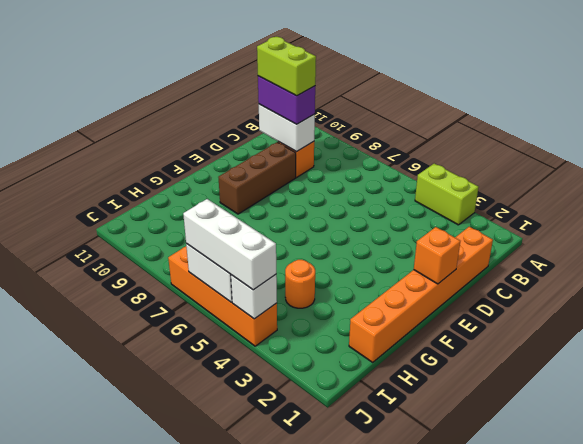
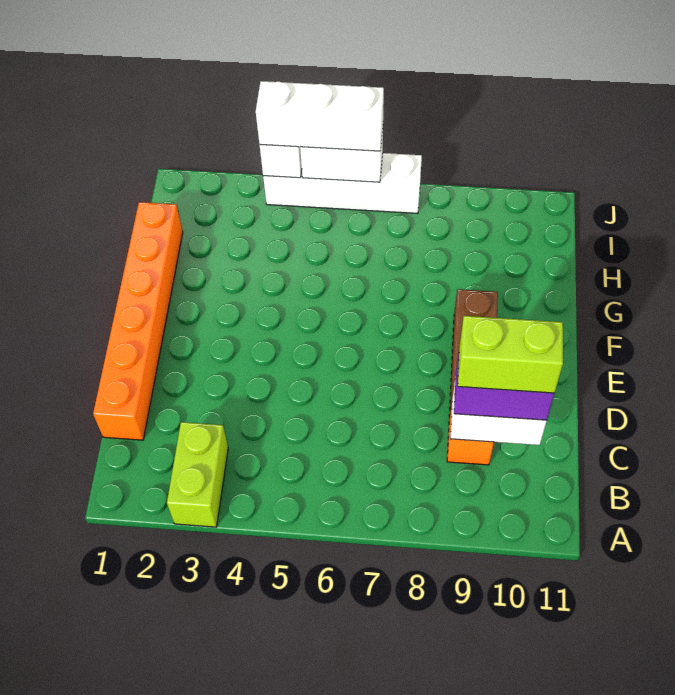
lime brick A3:A4 level 1 -> lime brick A3:B3 level 1
orange brick E1 level 2 -> none
orange round brick H4 level 1 -> none
orange brick J4:J7 level 1 -> white brick J4:J7 level 1

